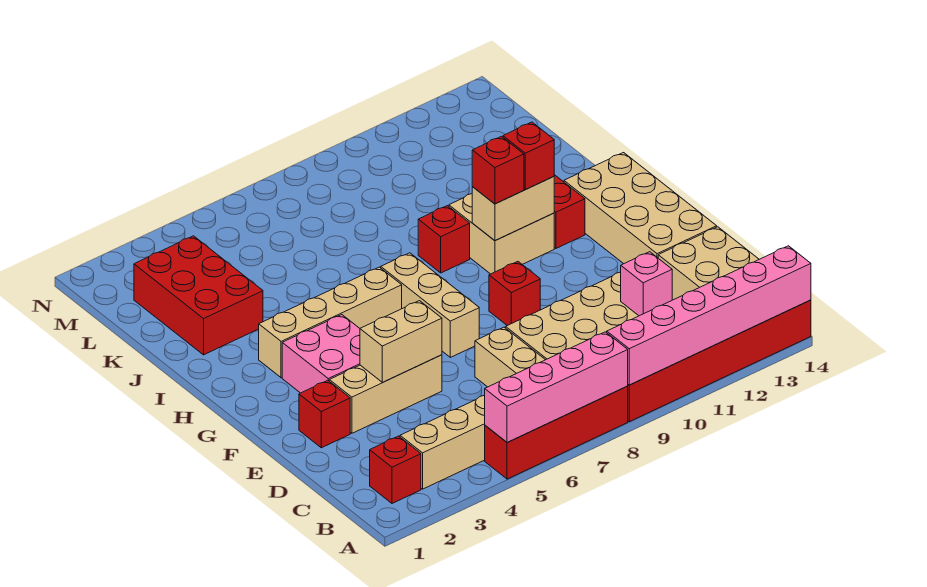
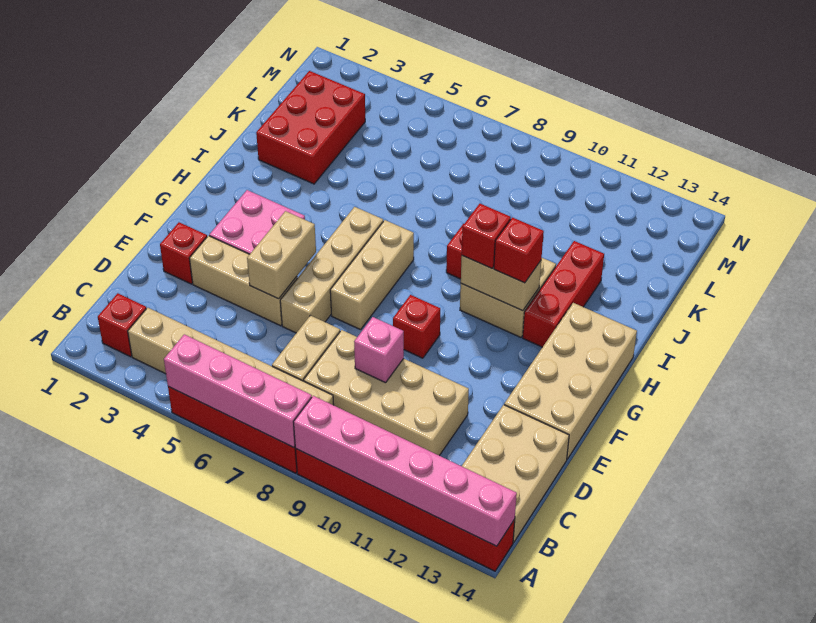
pink brick C11 level 2 -> pink brick D9 level 2
tan brick E4:E5 level 2 -> tan brick E5:F5 level 2
tan brick H3:H6 level 1 -> tan brick E6:H6 level 1

